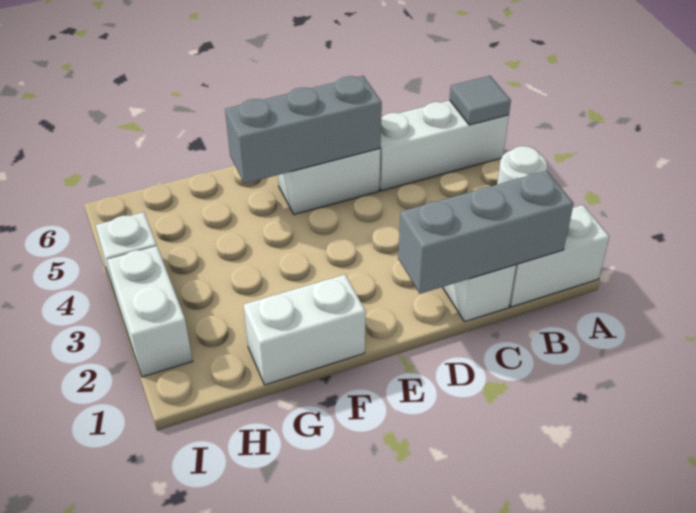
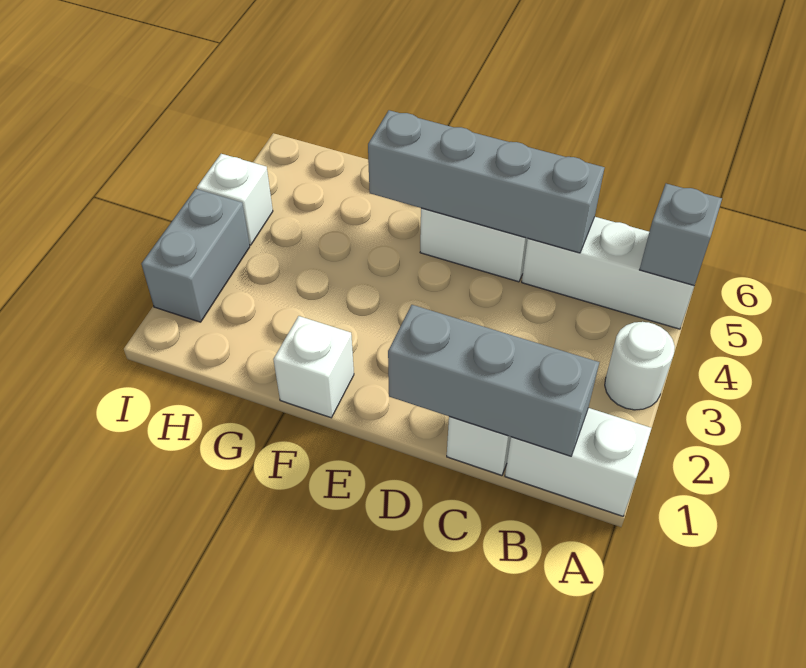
grey tile A5 level 2 -> grey brick A5 level 2
grey brick D5:F5 level 2 -> grey brick C5:F5 level 2
white brick F1:G1 level 1 -> white brick F1 level 1
white brick I2:I3 level 1 -> grey brick I2:I3 level 1

